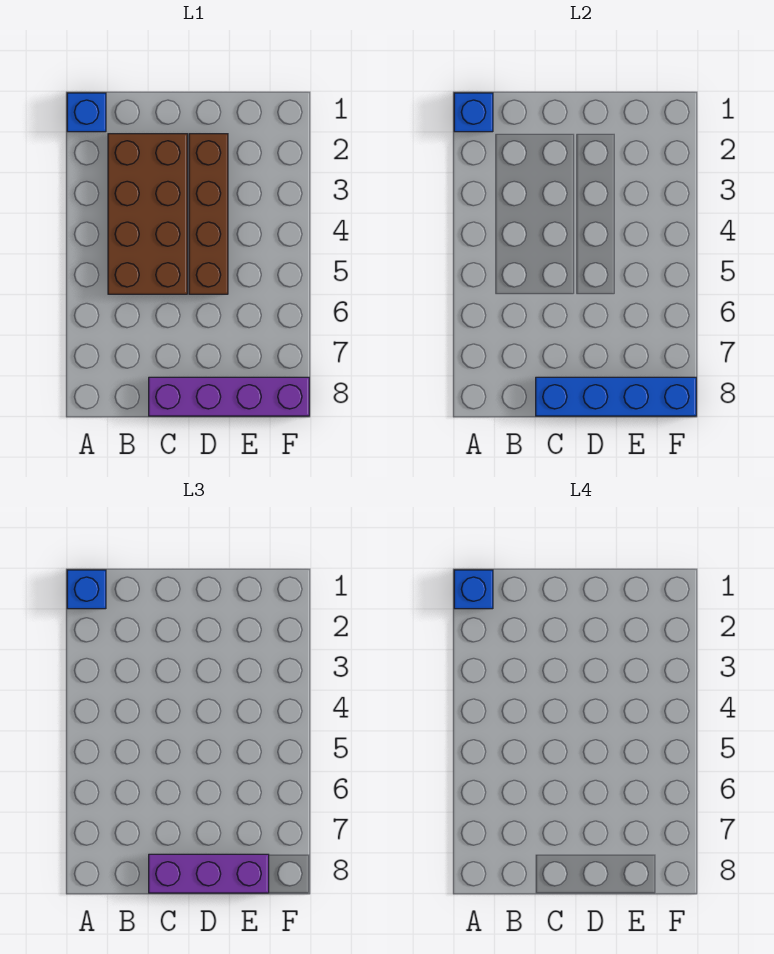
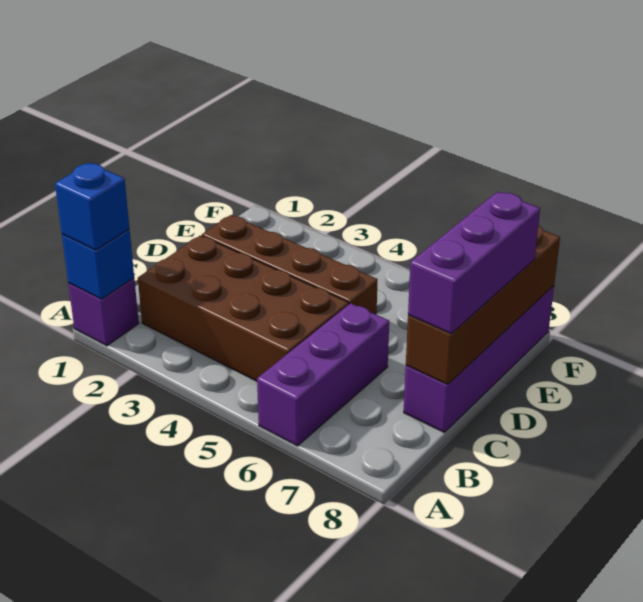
blue brick A1 level 1 -> purple brick A1 level 1
blue brick A1 level 4 -> none
none -> purple brick A6:C6 level 1
blue brick C8:F8 level 2 -> brown brick C8:F8 level 2

